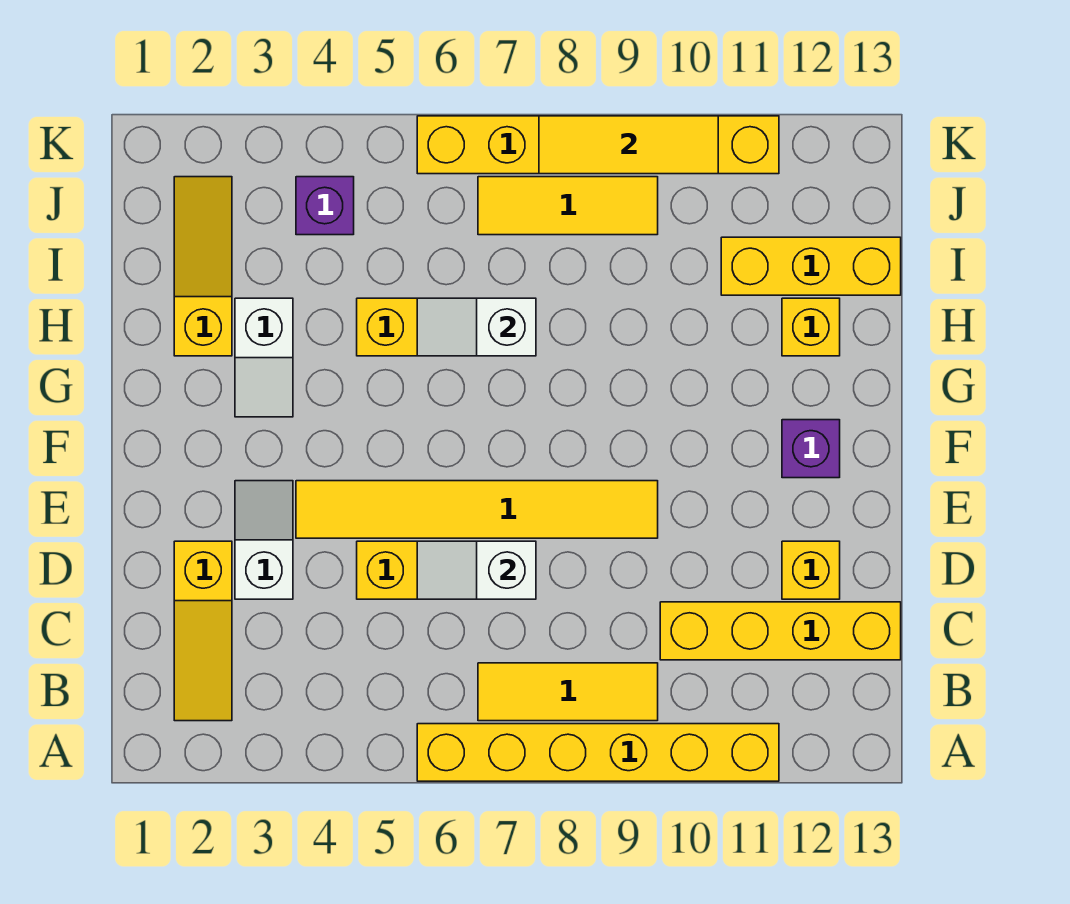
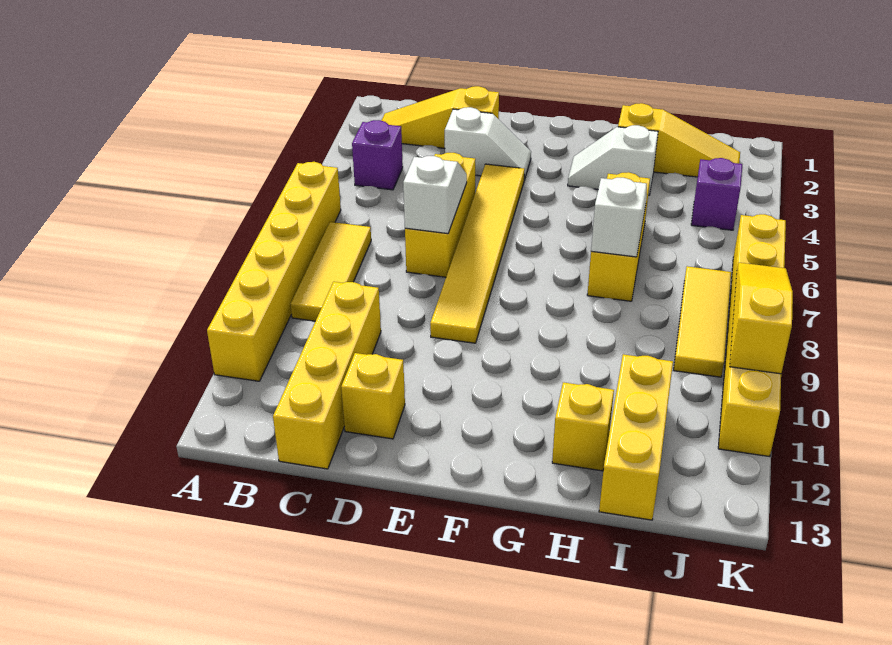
purple brick F12 level 1 -> purple brick B4 level 1
yellow tile K8:K10 level 2 -> yellow slope K8:K10 level 2 top 10

